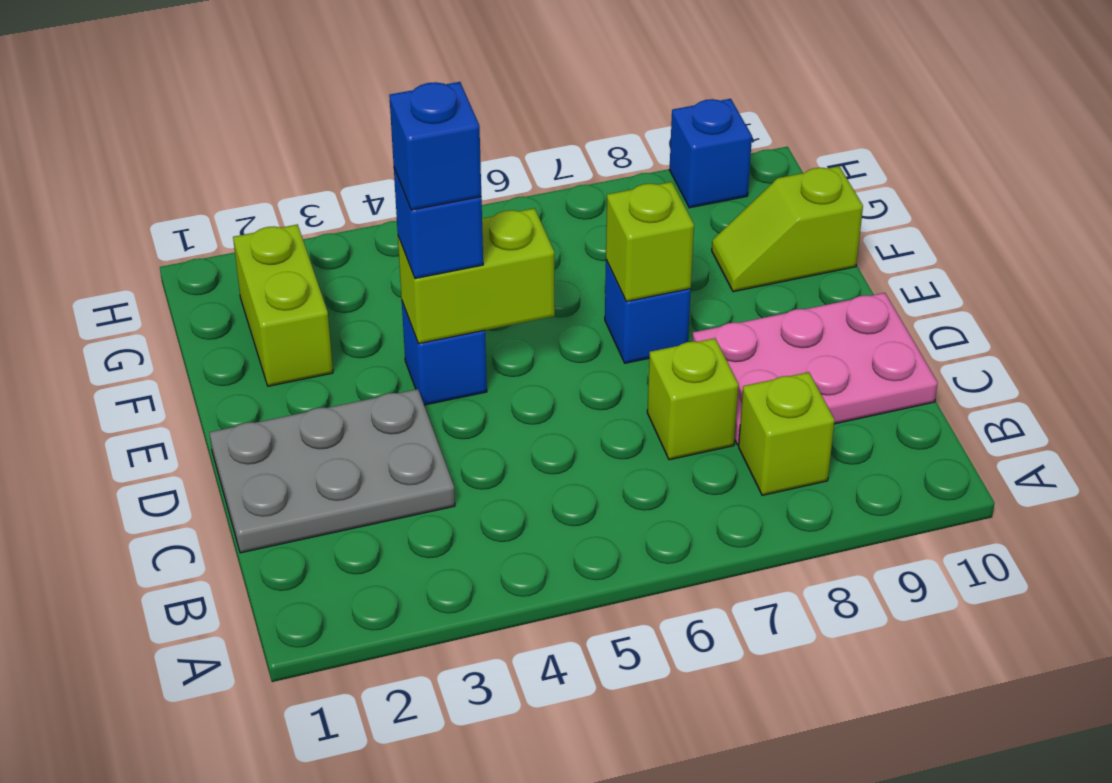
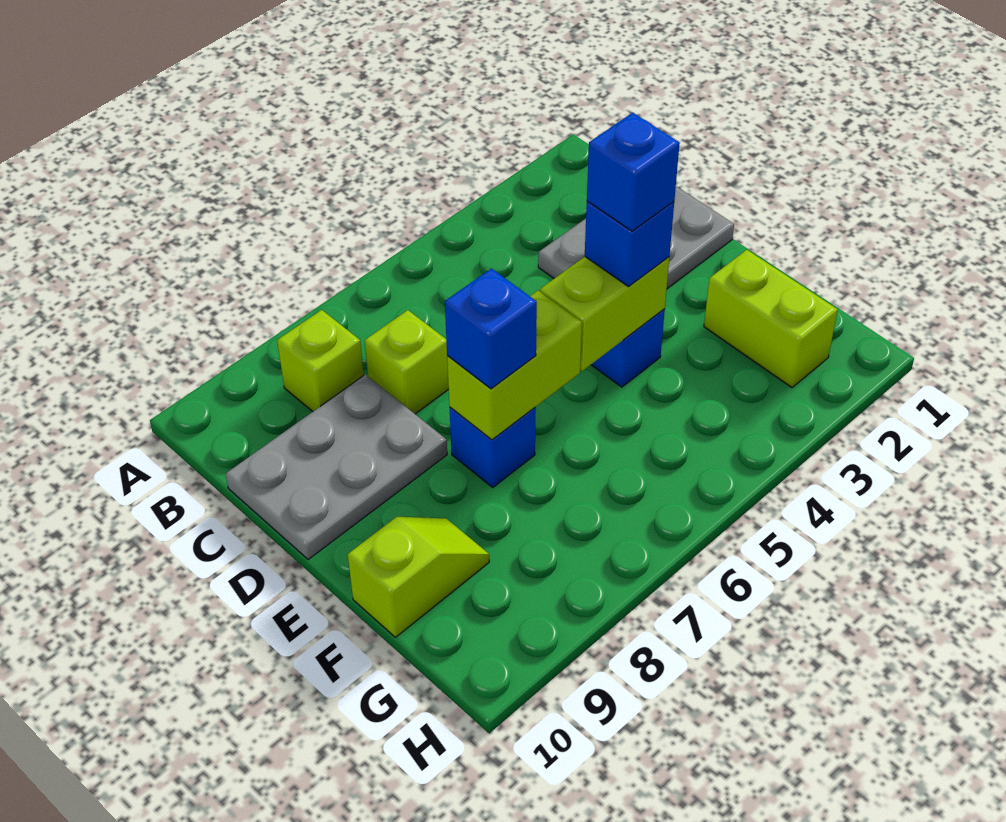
pink plate C8:D10 level 1 -> grey plate C8:D10 level 1
lime brick E7 level 2 -> lime brick E6:E7 level 2
blue brick H9 level 1 -> blue brick E7 level 3

